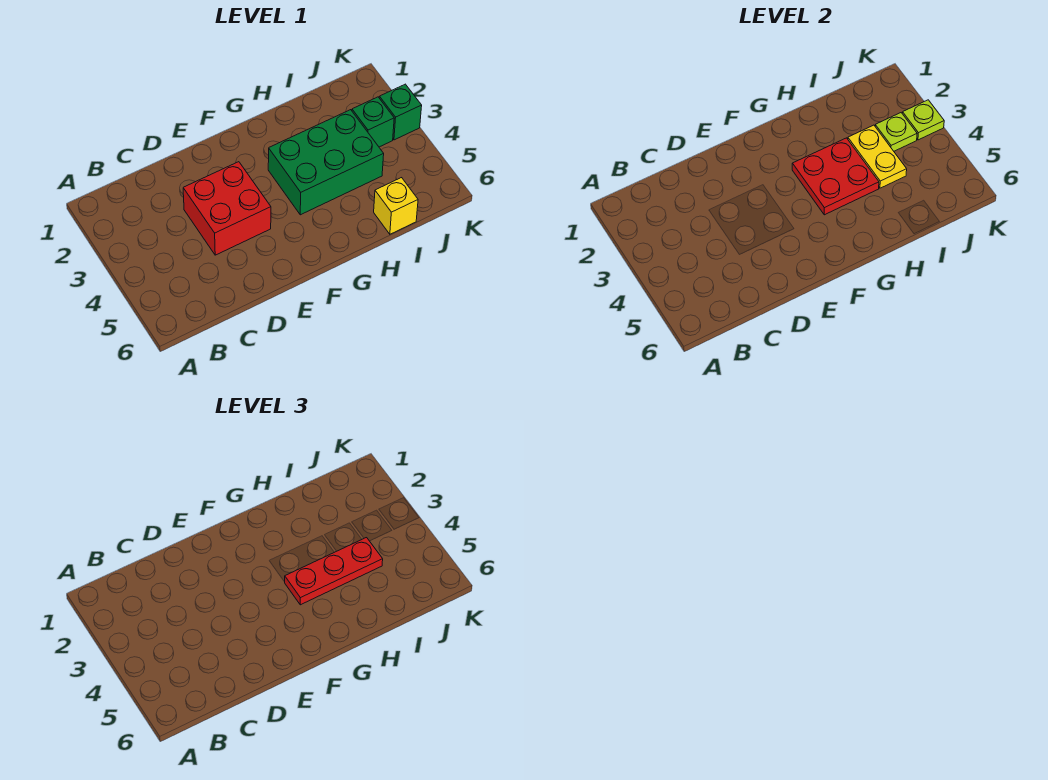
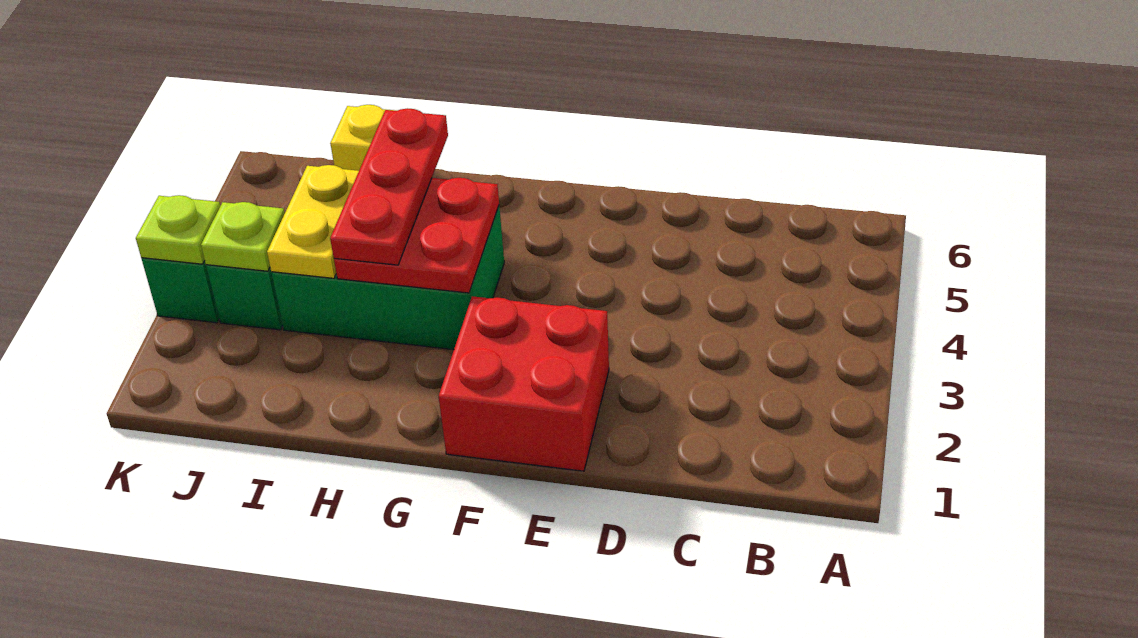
red brick D3:E4 level 1 -> red brick E1:F2 level 1
red plate G4:I4 level 3 -> red plate H3:H5 level 3

